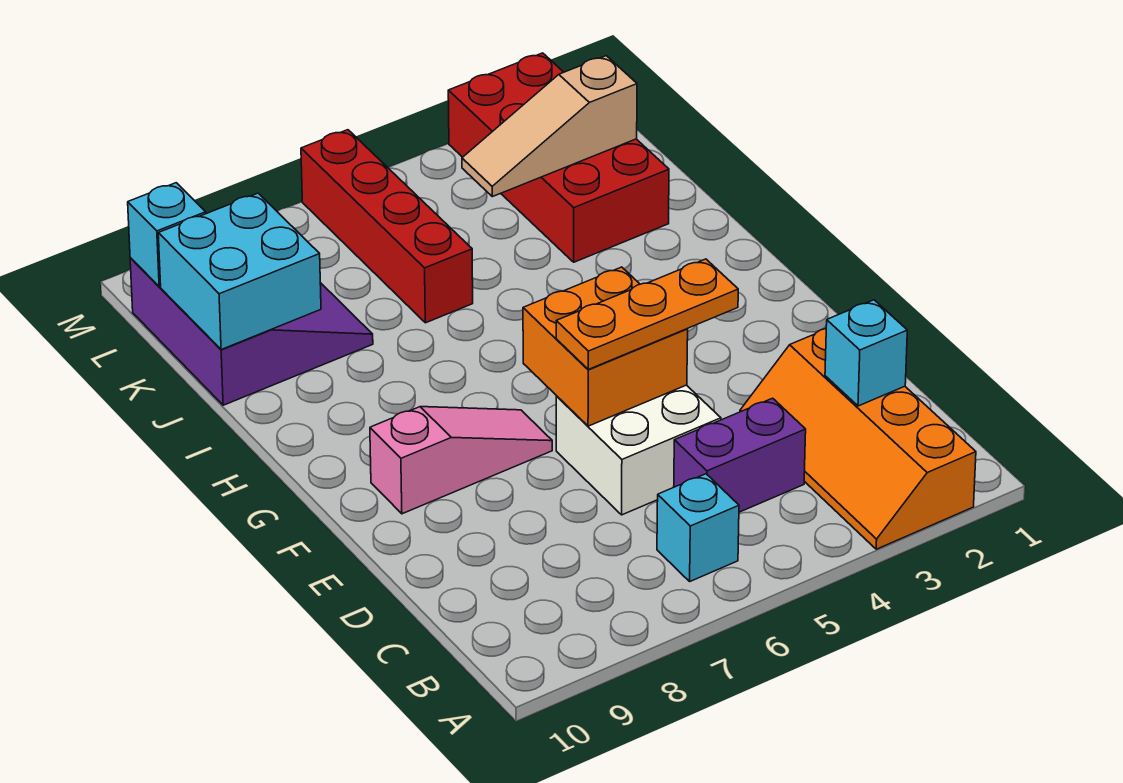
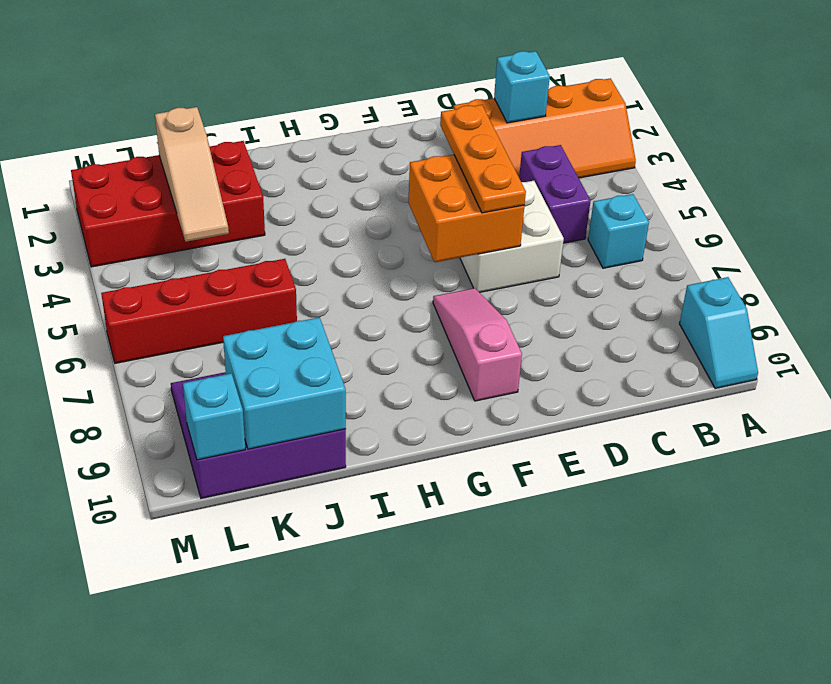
none -> cyan slope A9:A10 level 1 top 9

